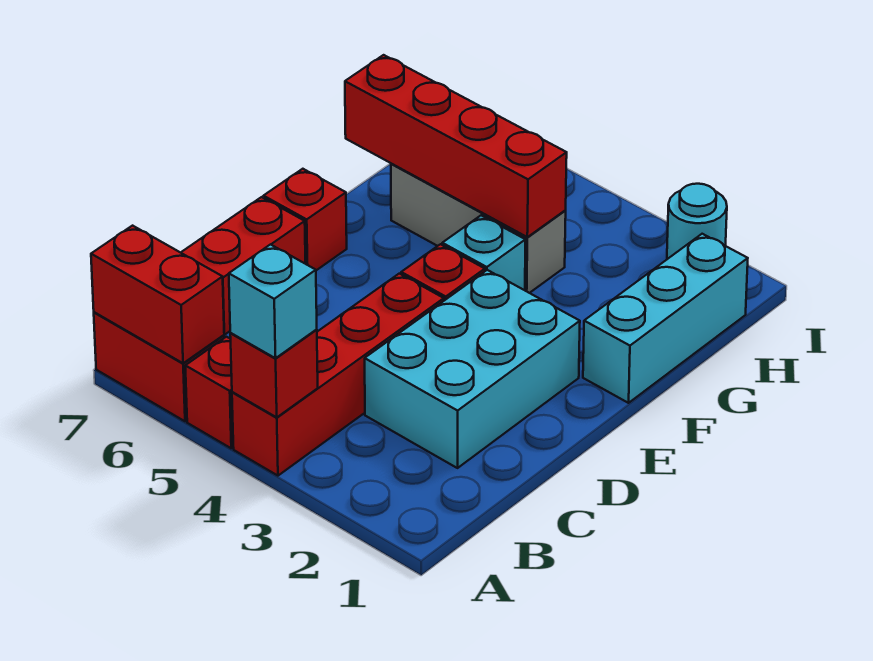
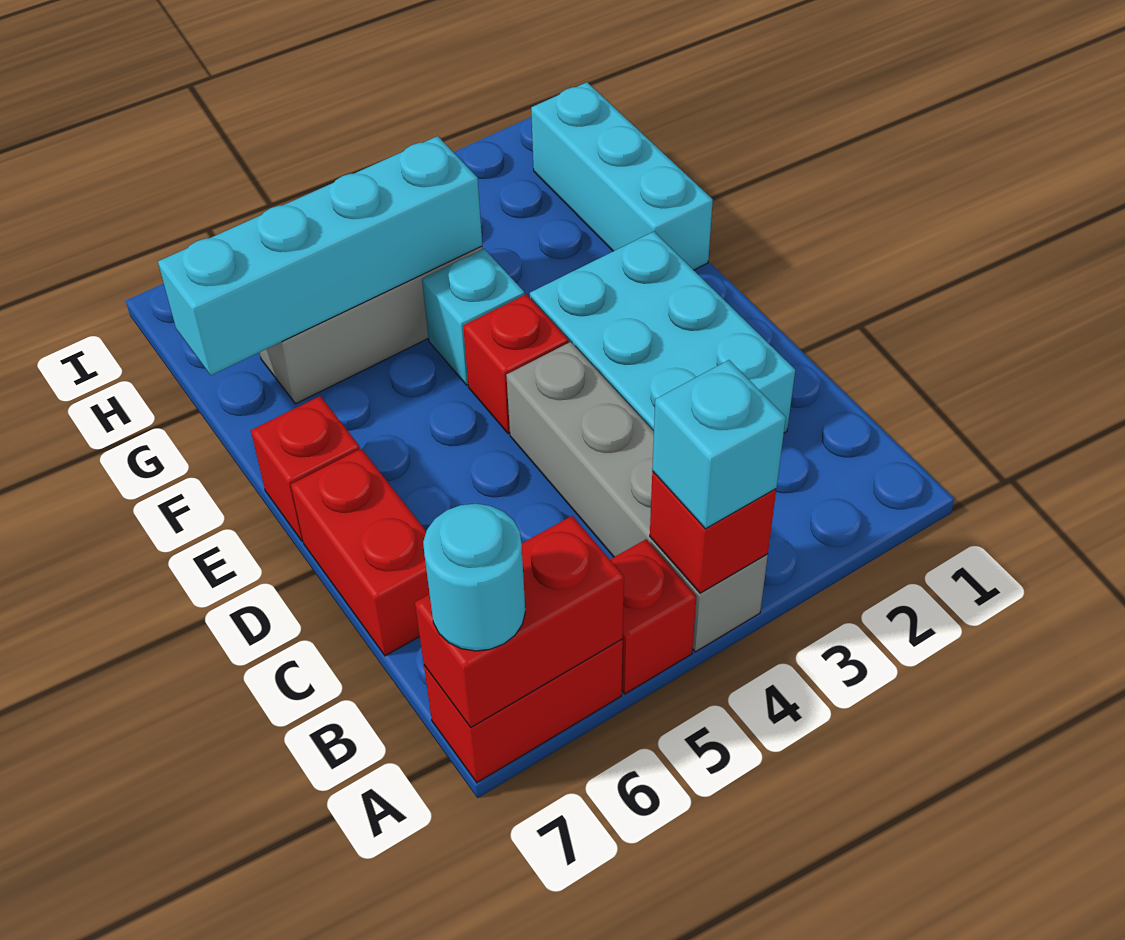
red brick A4:D4 level 1 -> grey brick A4:D4 level 1
red brick G4:G7 level 2 -> cyan brick G4:G7 level 2
cyan round brick I2 level 1 -> cyan round brick A7 level 3

